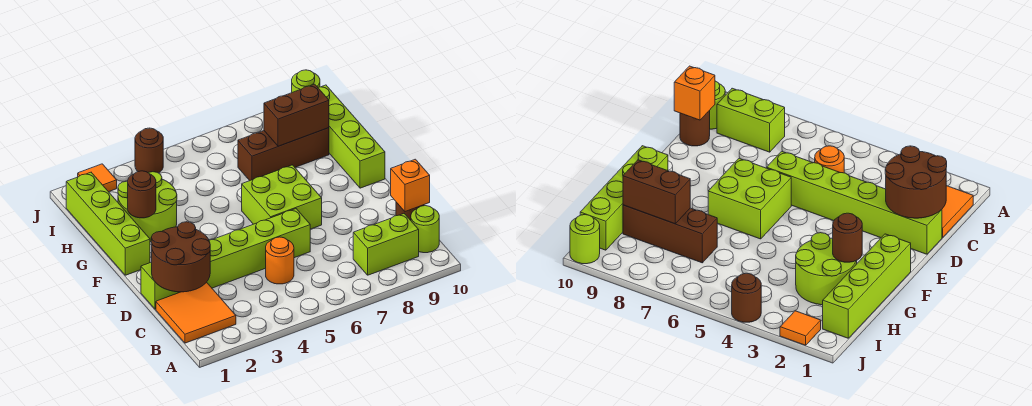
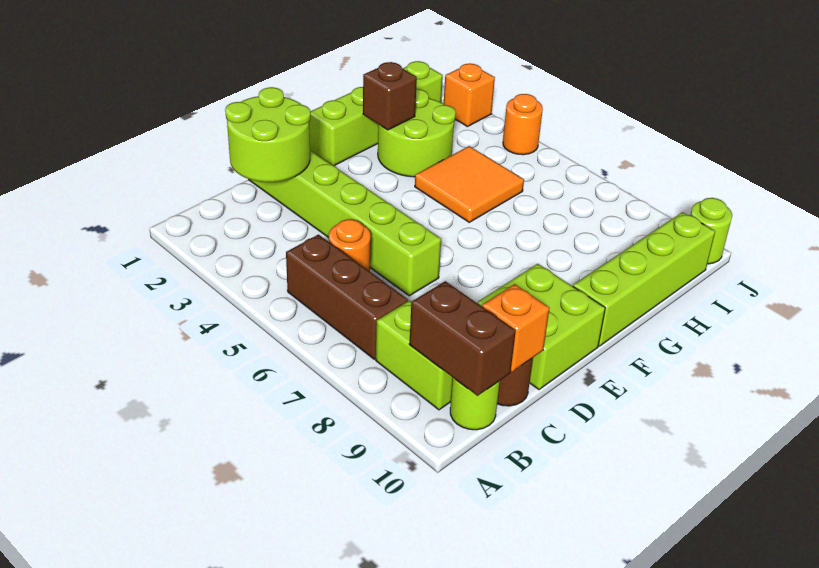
orange tile B1:C2 level 1 -> orange tile G4:H5 level 1
brown round brick C1:D2 level 2 -> lime round brick C1:D2 level 2
lime brick E6:F7 level 1 -> lime brick D9:E10 level 1
brown round brick G2 level 2 -> brown brick G2 level 2
brown brick H7:H9 level 1 -> brown brick B5:B7 level 1
brown brick H8:H9 level 2 -> brown brick B9:B10 level 2
orange tile J2 level 1 -> orange brick J2 level 1
brown round brick J4 level 1 -> orange round brick J4 level 1

